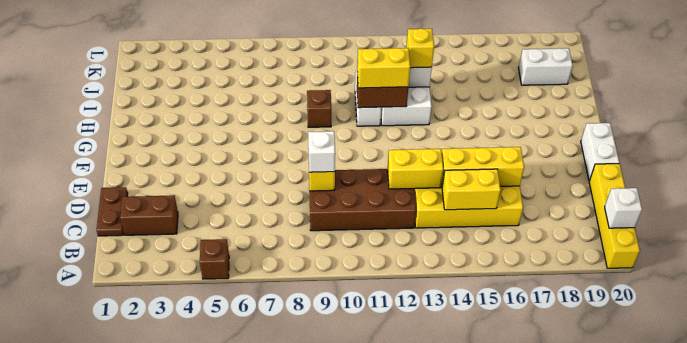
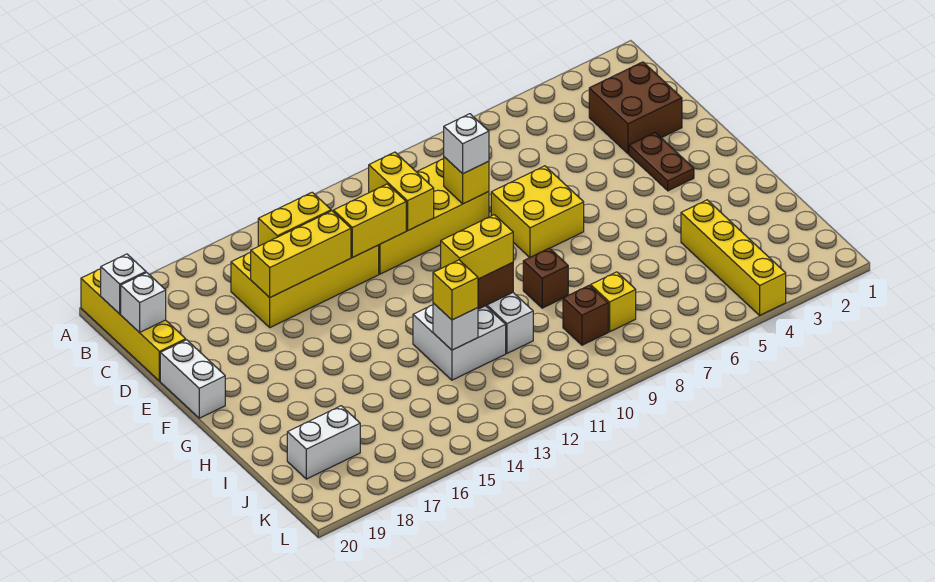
brown brick A5 level 1 -> brown brick J9 level 1
brown plate C1:D1 level 1 -> brown plate E3:F3 level 1
brown brick C2:C3 level 1 -> brown brick C2:D3 level 1
brown brick C9:D12 level 1 -> yellow brick C9:D12 level 1
none -> yellow brick C11:D11 level 2
none -> white brick C20 level 2
none -> yellow brick E7:F8 level 1
none -> yellow brick I4:L4 level 1
none -> yellow brick J8 level 1

